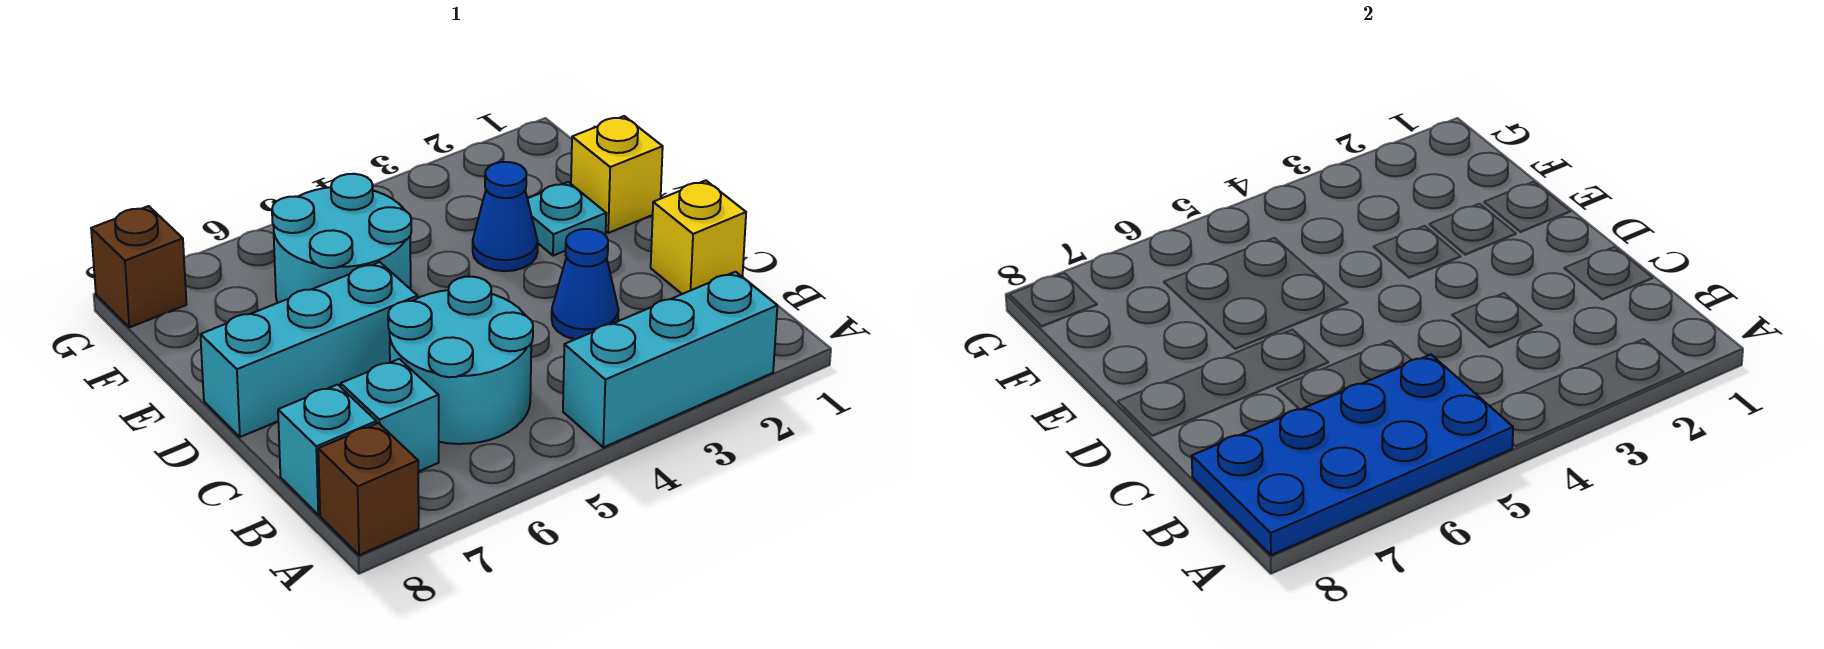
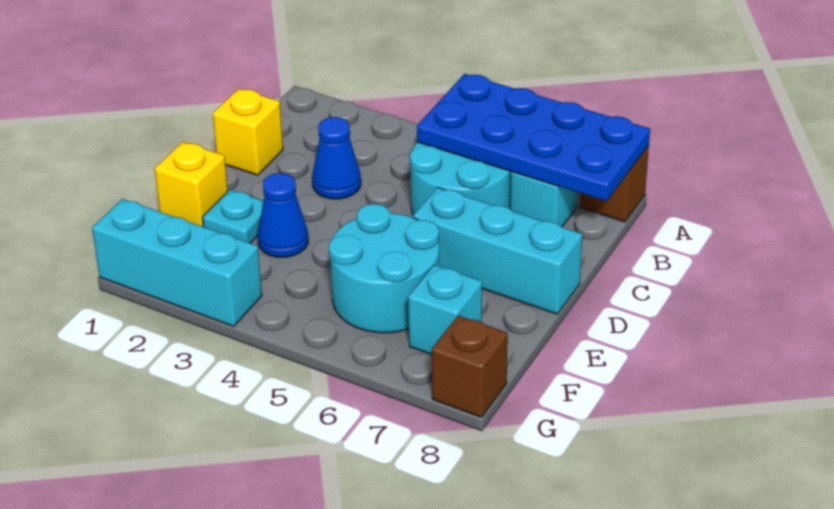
cyan brick A2:A4 level 1 -> cyan brick G1:G3 level 1
cyan brick B8 level 1 -> cyan brick F7 level 1

